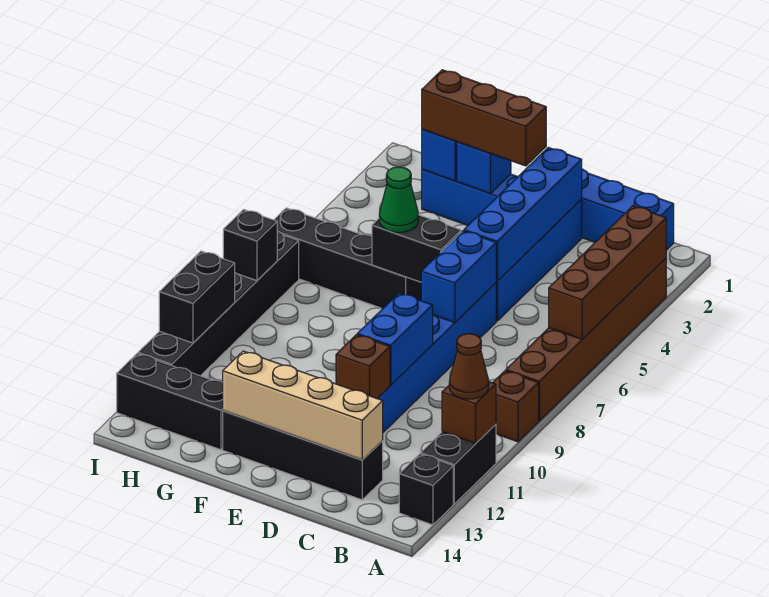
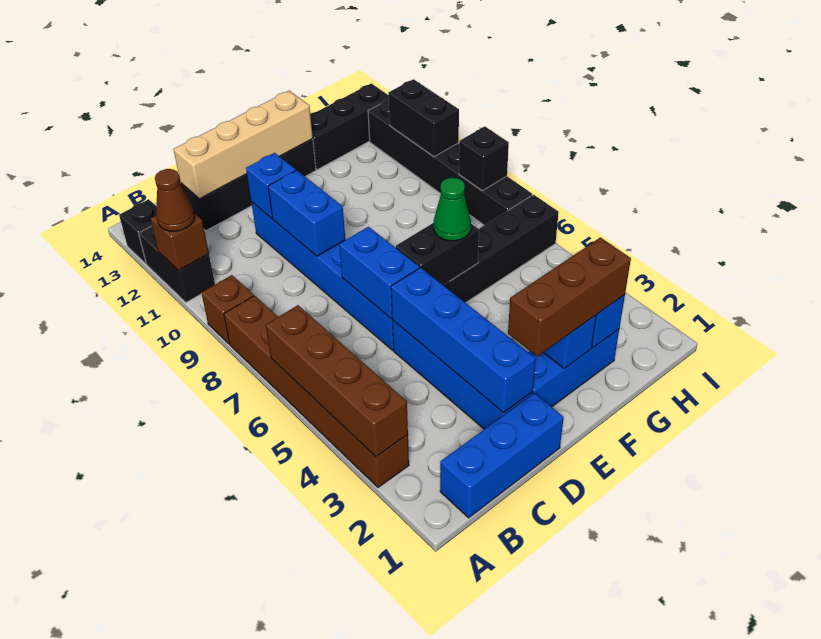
brown brick D11 level 2 -> blue brick D11 level 2

